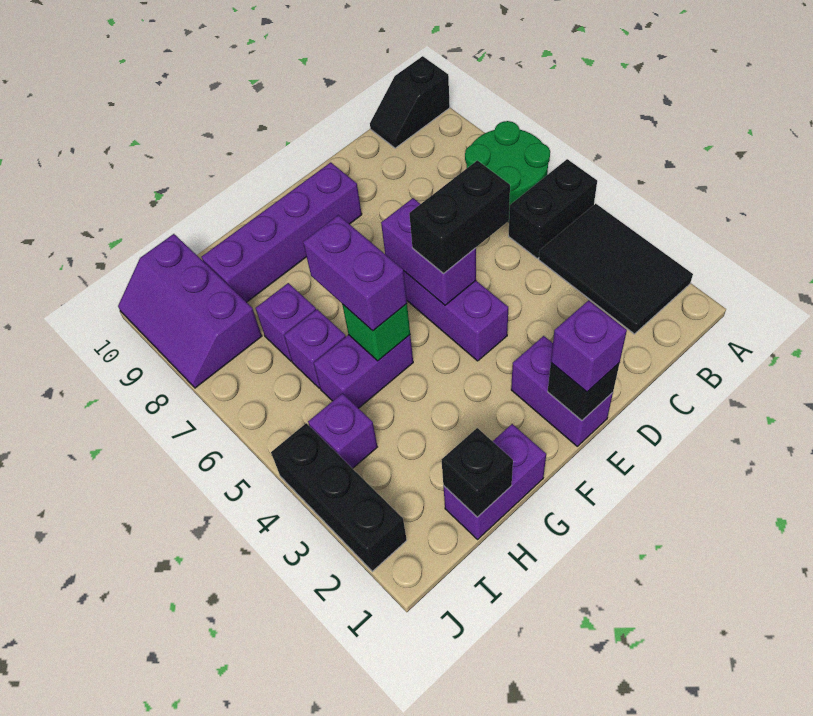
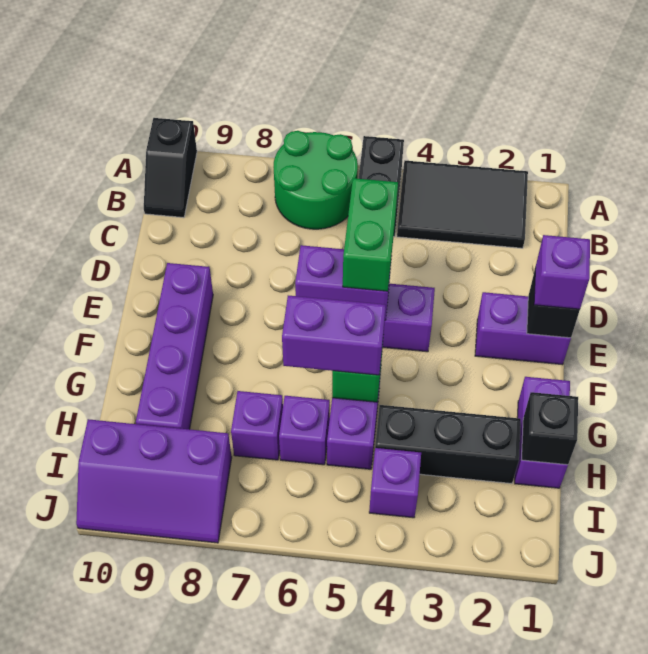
black brick D5:E5 level 3 -> green brick D5:E5 level 3
black brick J2:J4 level 1 -> black brick H2:H4 level 1

